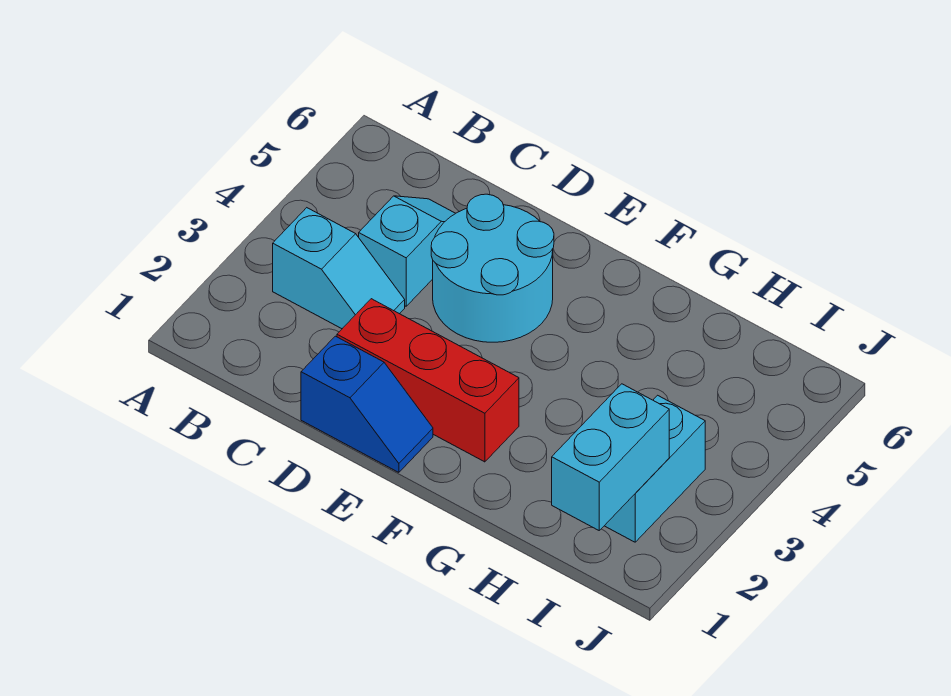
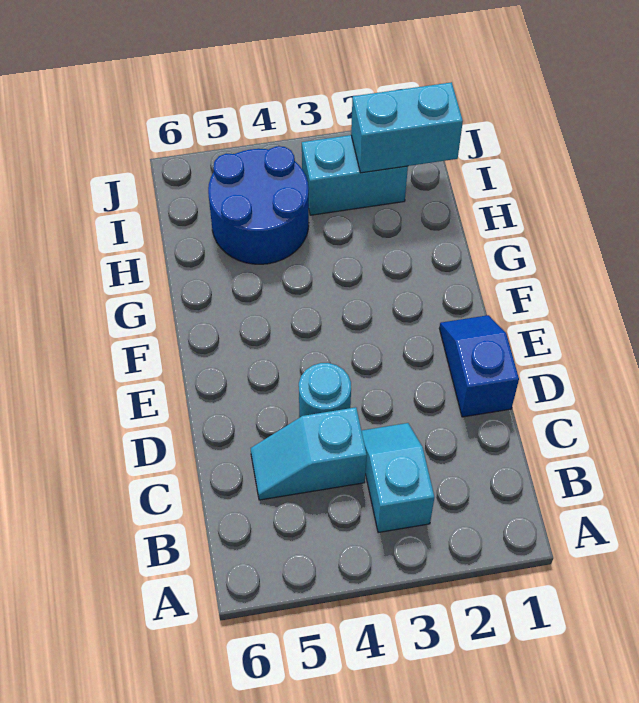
red brick D2:F2 level 1 -> none
cyan round brick D4:E5 level 1 -> cyan round brick D4 level 1
none -> blue round brick H4:I5 level 1

